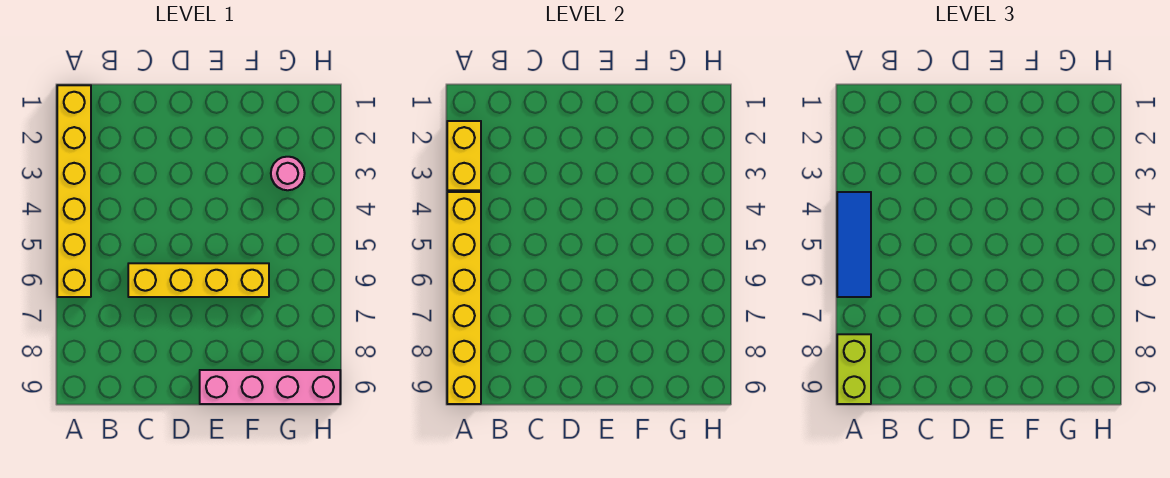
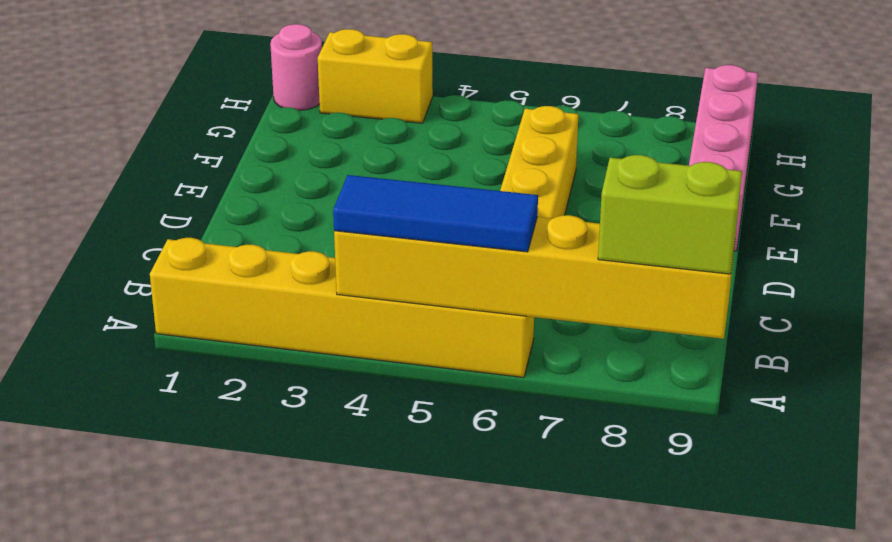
yellow brick A2:A3 level 2 -> yellow brick H2:H3 level 1
pink round brick G3 level 1 -> pink round brick H1 level 1

